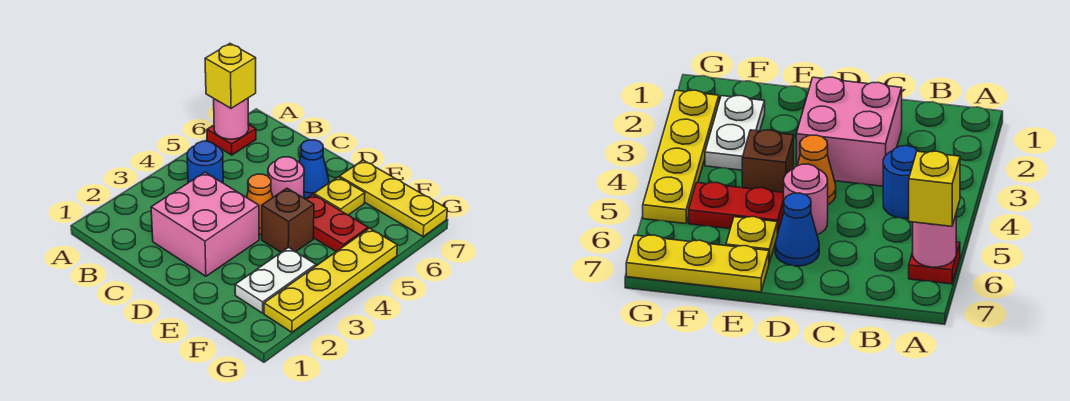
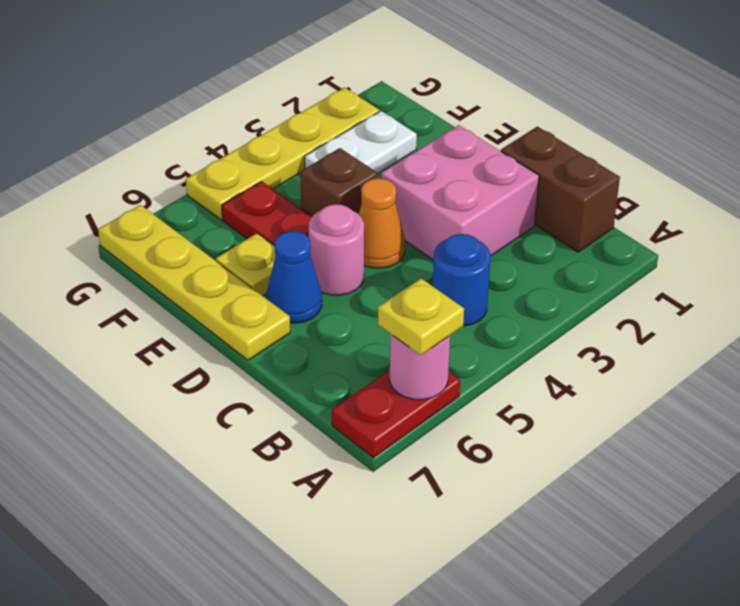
red plate A6 level 1 -> red plate A6:A7 level 1
yellow brick A6 level 3 -> yellow plate A6 level 3
none -> brown brick B1:C1 level 1
yellow plate E7:G7 level 1 -> yellow plate D7:G7 level 1

